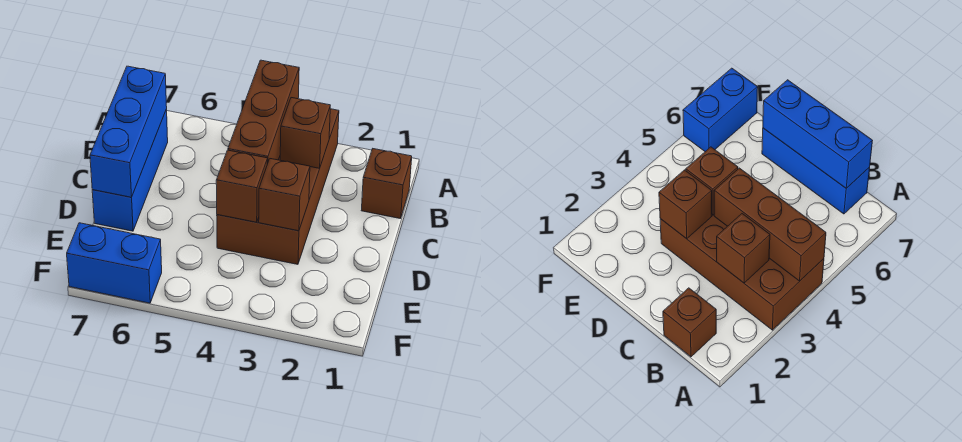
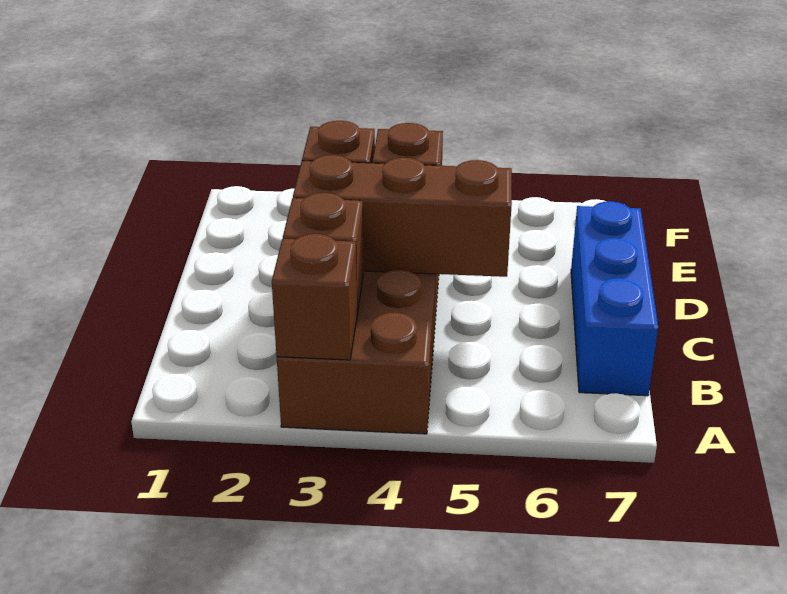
brown brick A4:C4 level 2 -> brown brick C3:C5 level 2
brown brick B1 level 1 -> brown brick A3 level 2
blue brick B7:D7 level 2 -> none
blue brick F6:F7 level 1 -> none

